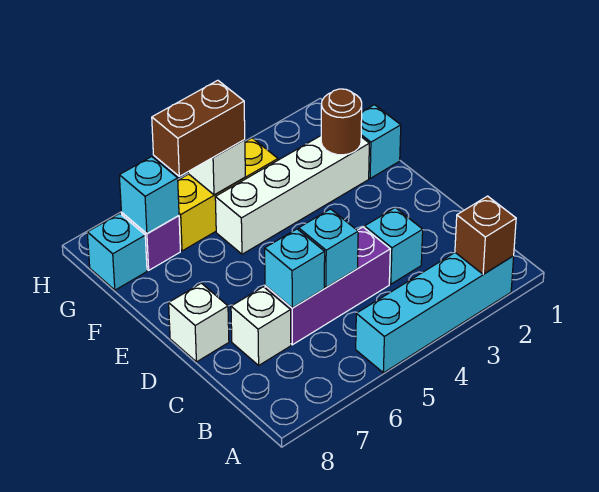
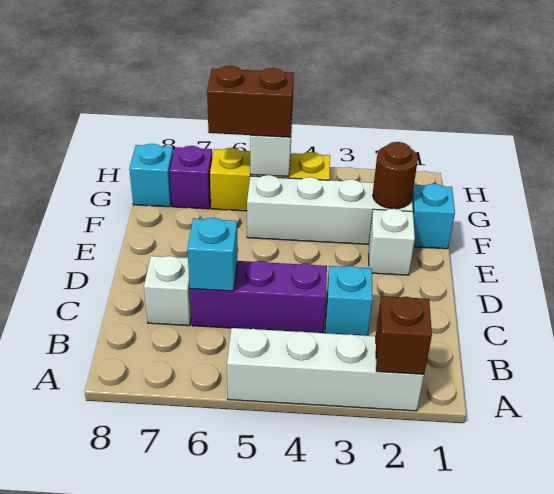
cyan brick A2:A5 level 1 -> white brick A2:A5 level 1
cyan brick C5 level 2 -> none
white brick D8 level 1 -> white brick E2 level 1
cyan brick G7 level 2 -> none

